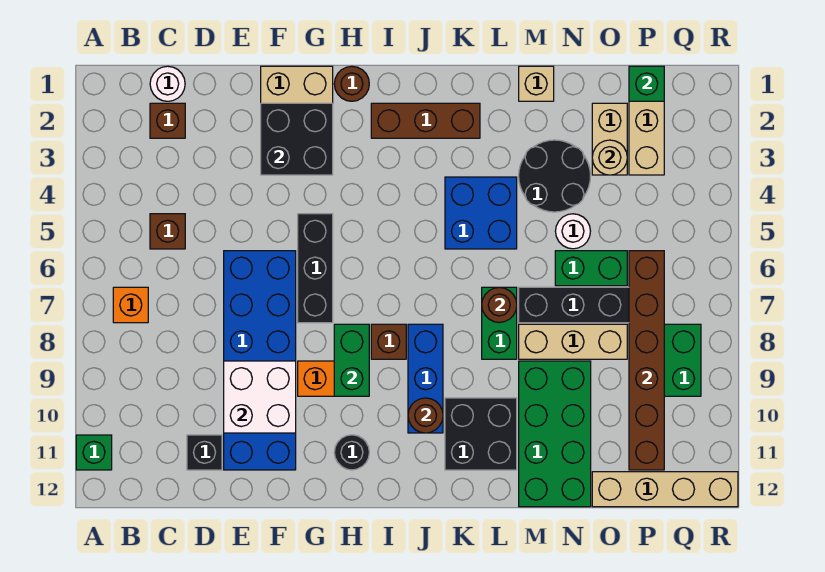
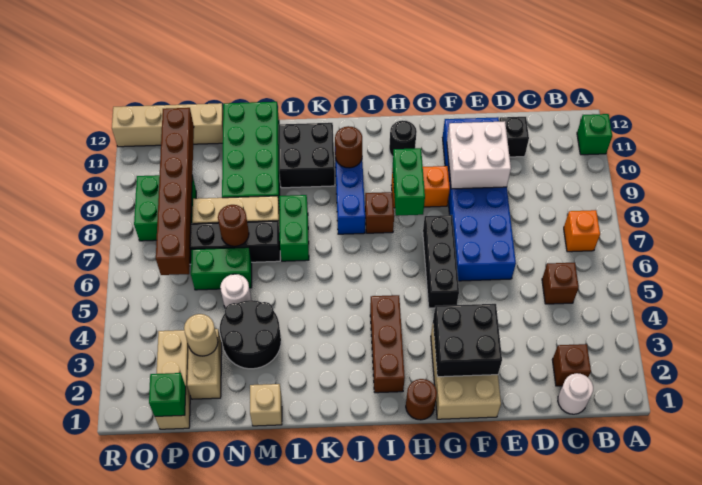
brown brick I2:K2 level 1 -> brown brick I2:I4 level 1
blue brick K4:L5 level 1 -> none
brown round brick L7 level 2 -> brown round brick N7 level 2

